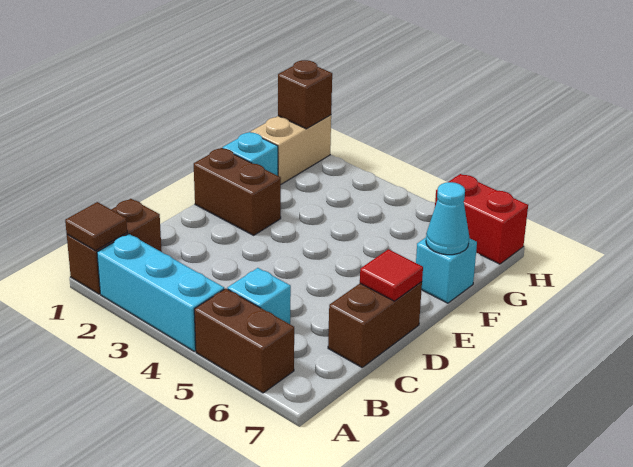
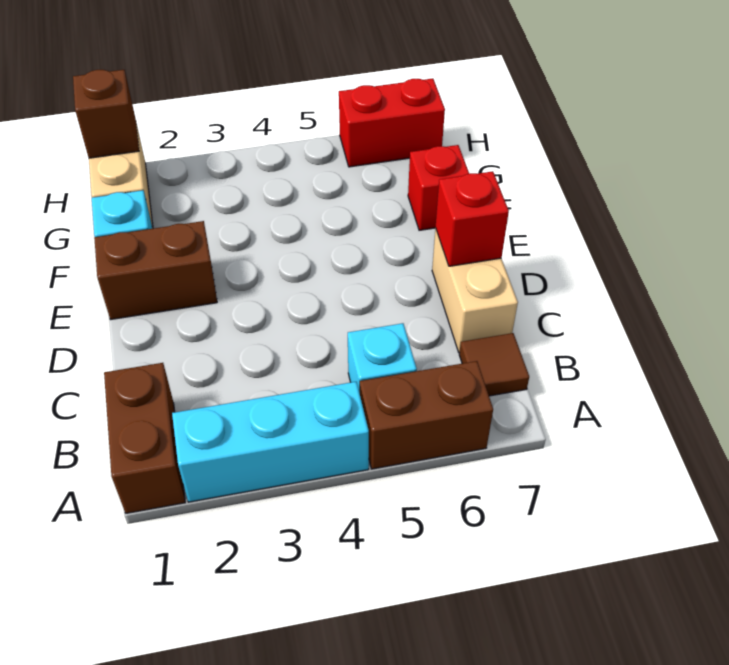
brown tile A1 level 2 -> brown tile B7 level 1
brown brick C7:D7 level 1 -> tan brick C7:D7 level 1
red tile D7 level 2 -> red brick D7 level 2
cyan brick F7 level 1 -> red brick F7 level 1
cyan cone F7 level 2 -> none

